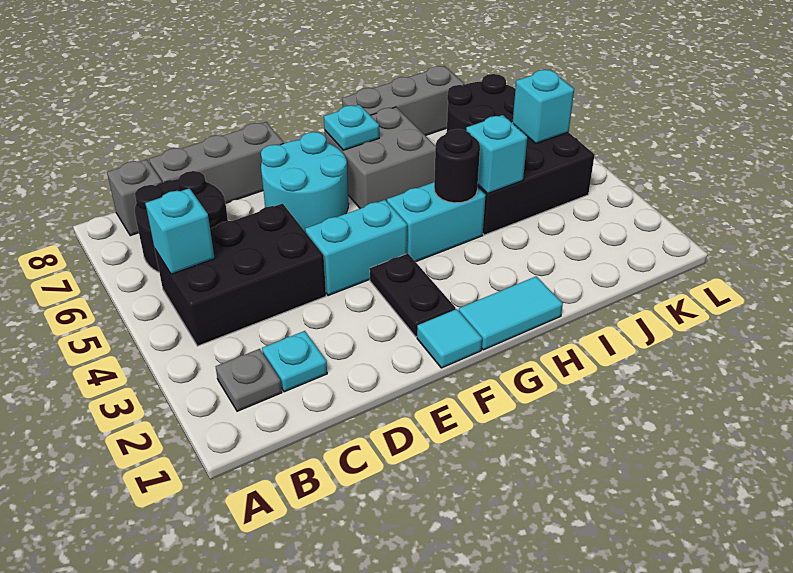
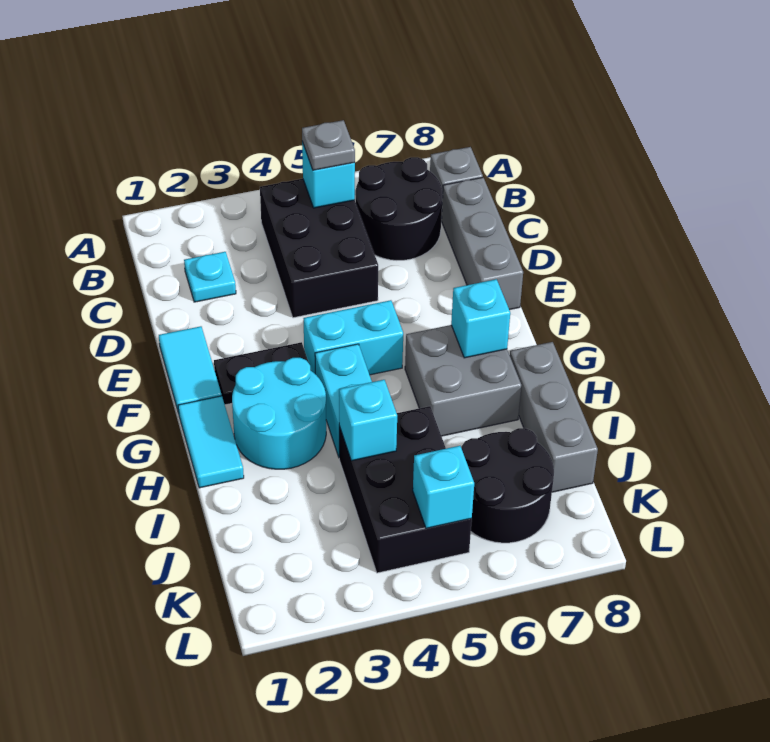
grey plate B2 level 1 -> grey plate B5 level 3
cyan brick E4:F4 level 1 -> cyan brick F4:F5 level 1
cyan round brick E6:F7 level 1 -> cyan round brick G2:H3 level 1
cyan tile F1 level 1 -> cyan tile E1:F1 level 1
cyan plate G7 level 2 -> cyan brick G7 level 2
black round brick H4 level 2 -> none

